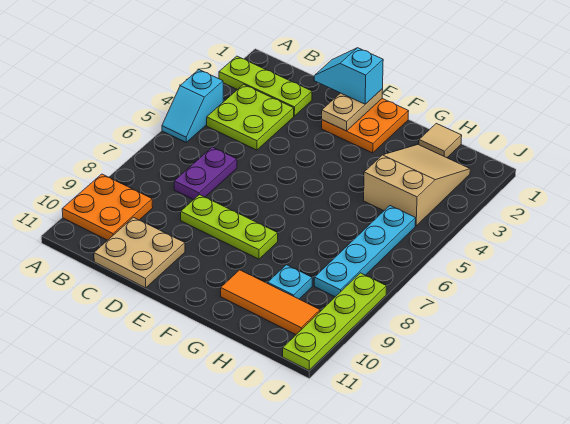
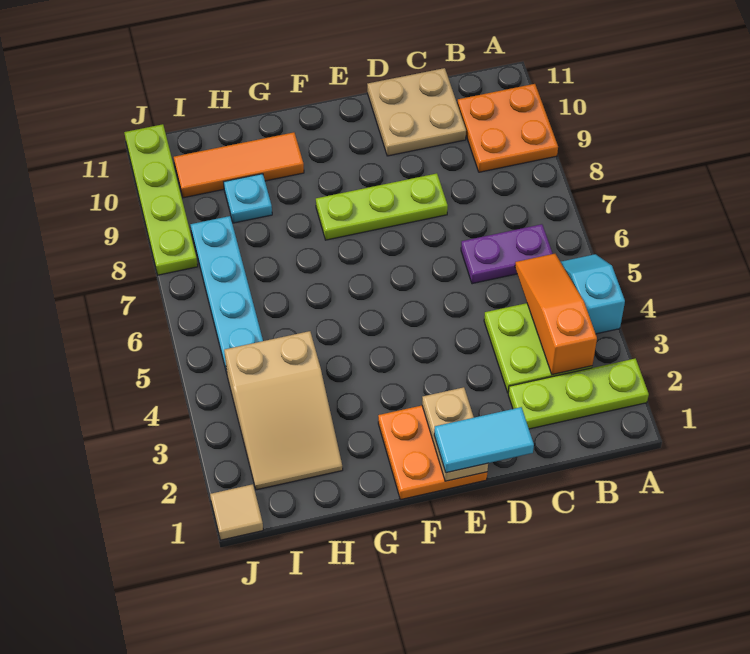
none -> orange slope B3:B5 level 2 top 3
purple plate C6:C7 level 1 -> purple plate B6:C6 level 1
cyan slope D1:E1 level 3 top E -> cyan tile D1:E1 level 3
tan tile H1 level 1 -> tan tile J1 level 1

